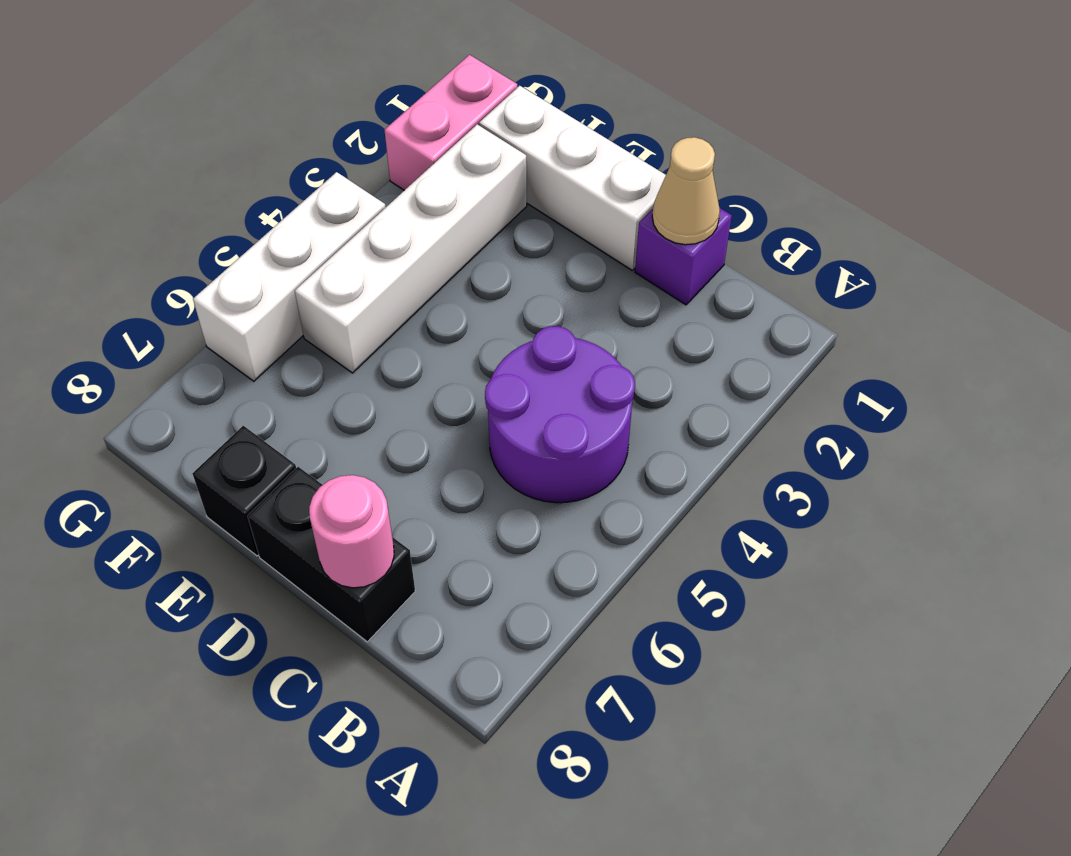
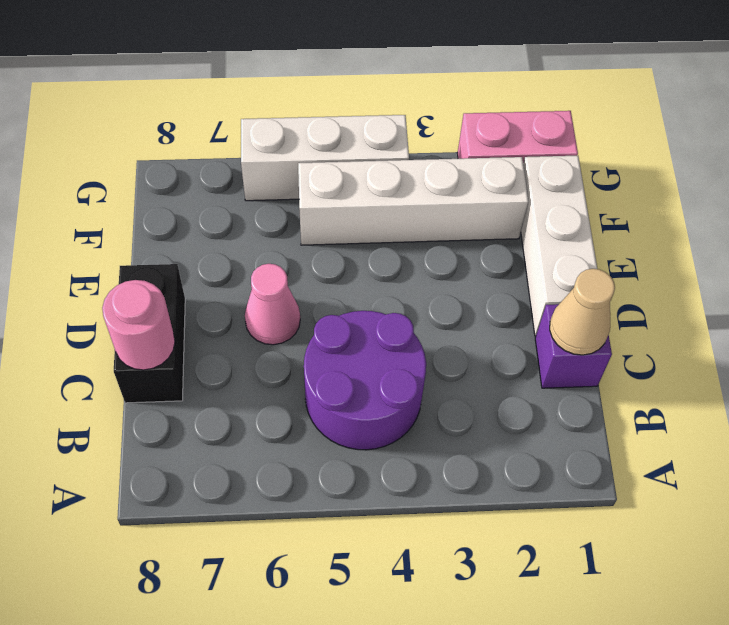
none -> pink cone D6 level 1
black brick E8 level 1 -> none

